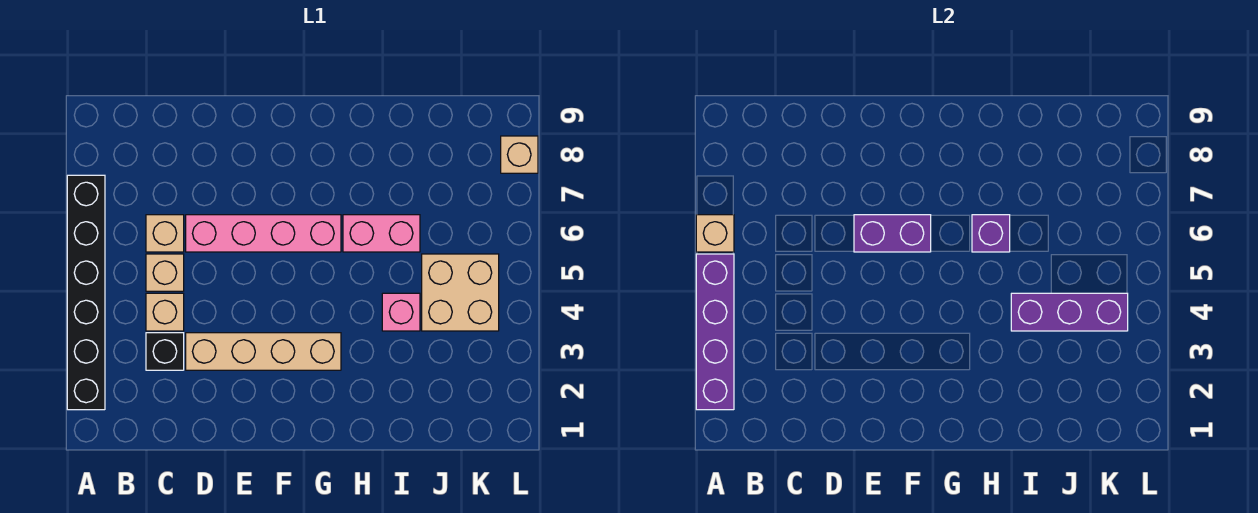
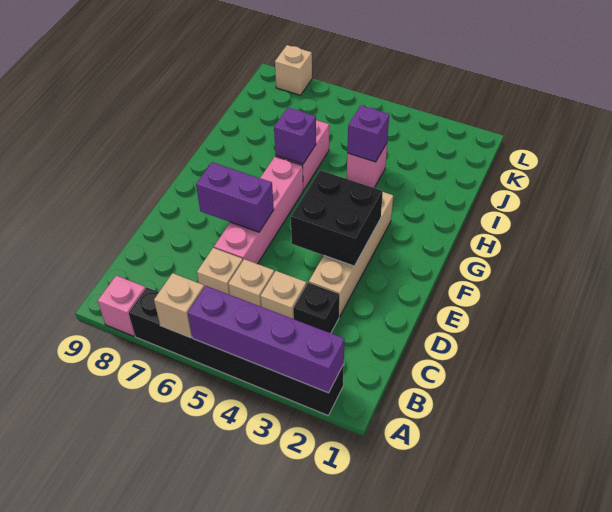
none -> pink brick A8 level 1
none -> black brick E3:F4 level 2
purple brick E6:F6 level 2 -> purple brick E6:E7 level 2
purple brick I4:K4 level 2 -> purple brick I4 level 2
tan brick J4:K5 level 1 -> none

